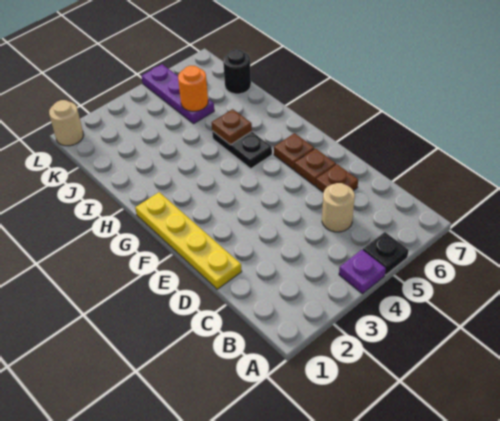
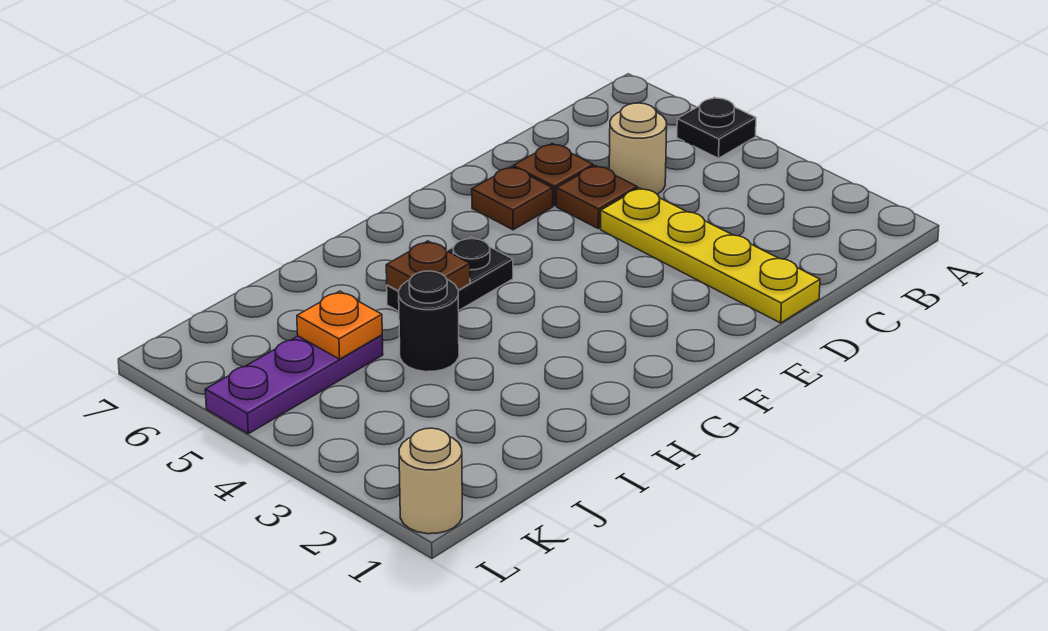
purple plate A4 level 1 -> none
yellow plate D1:G1 level 1 -> yellow plate D1:D4 level 1
brown plate F6 level 1 -> brown plate D5 level 1
orange round brick J5 level 2 -> orange plate J5 level 2
black round brick J7 level 1 -> black round brick I4 level 1

